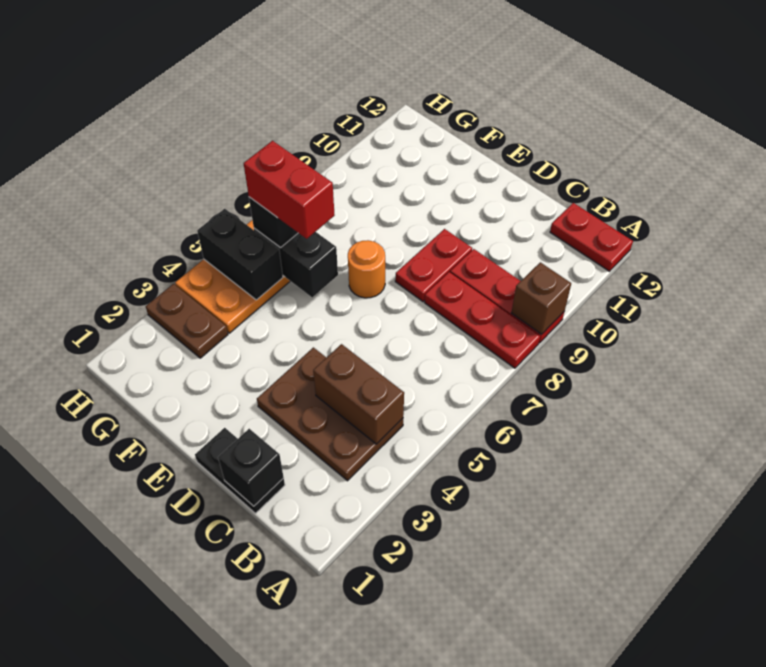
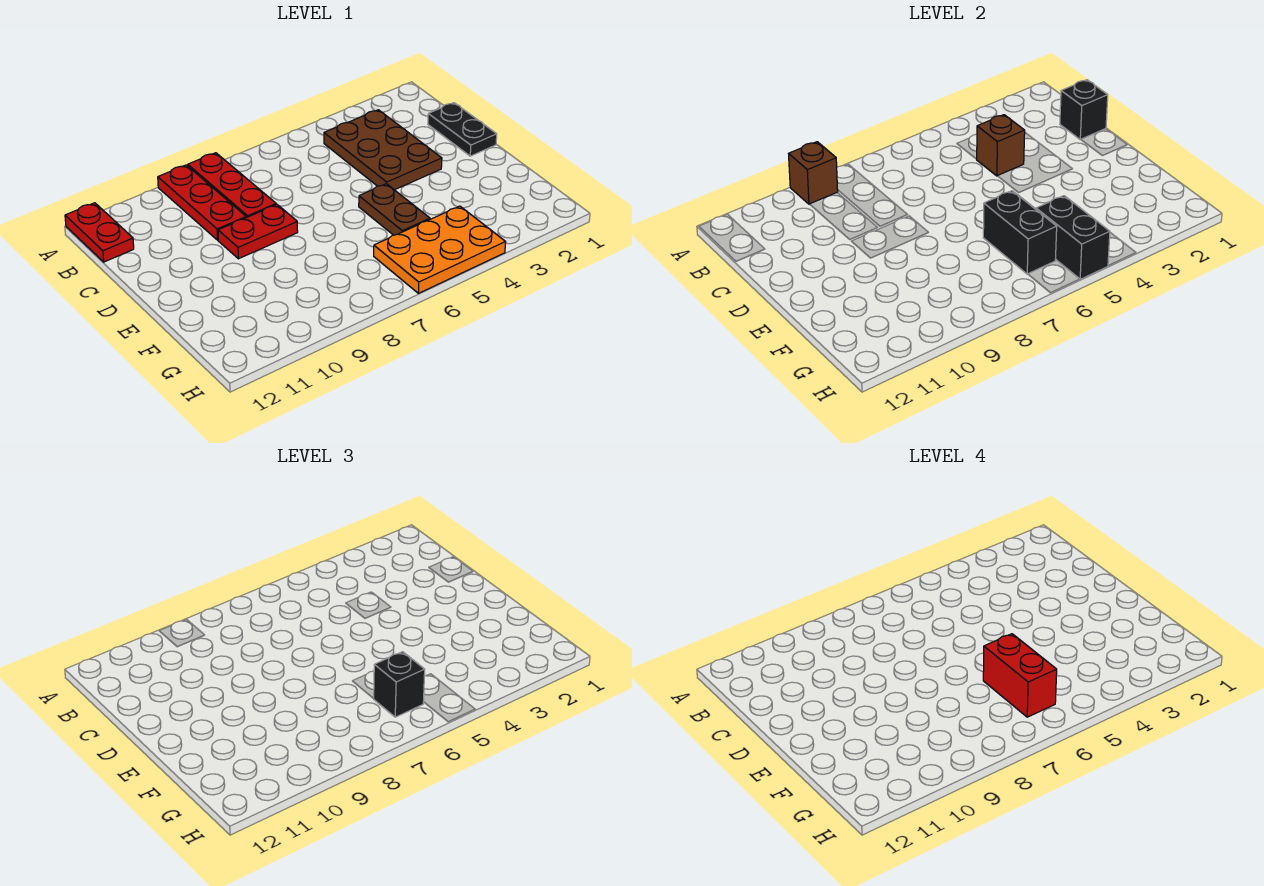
brown brick B4:C4 level 2 -> brown brick C4 level 2
orange round brick E7 level 1 -> none
brown plate G3:H3 level 1 -> brown plate E5:F5 level 1

